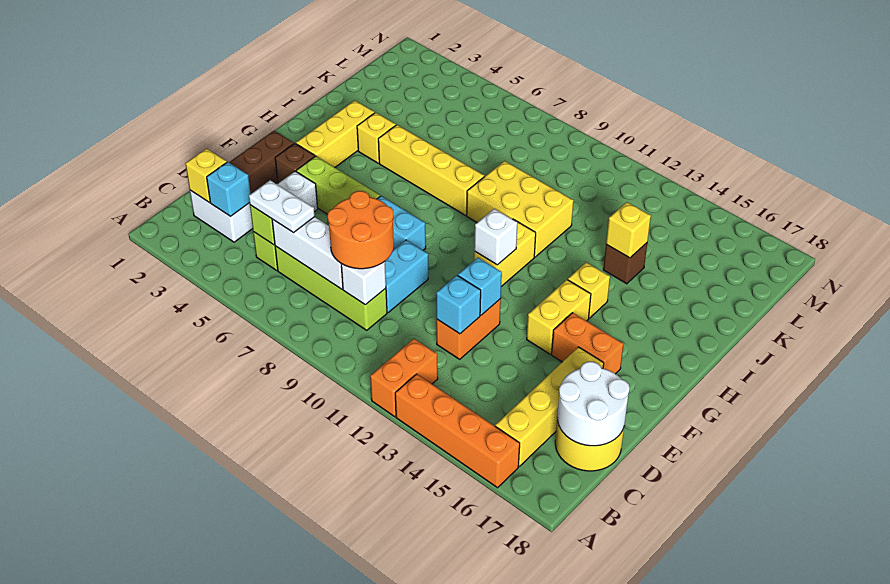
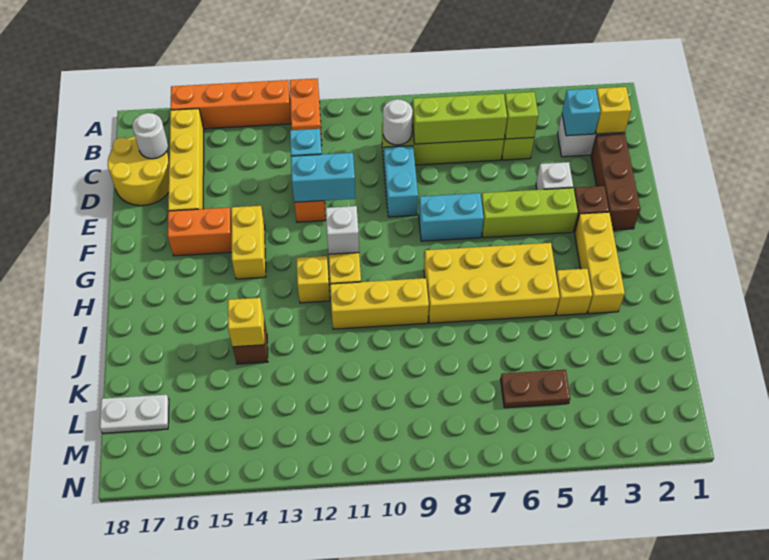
white plate C5:C6 level 3 -> white plate L17:L18 level 1
white brick C6:C8 level 2 -> lime brick C6:C8 level 2
orange round brick C8:D9 level 3 -> none
white brick C9 level 2 -> white round brick C9 level 2
white round brick C17:D18 level 2 -> white round brick C17 level 2
cyan brick E12 level 2 -> cyan brick E11:E12 level 2
yellow brick H14 level 1 -> yellow brick H12 level 1
yellow brick I5:I8 level 1 -> yellow brick H5:I8 level 1
yellow brick I9:J11 level 1 -> yellow brick I9:I11 level 1
none -> brown plate L5:L6 level 1

